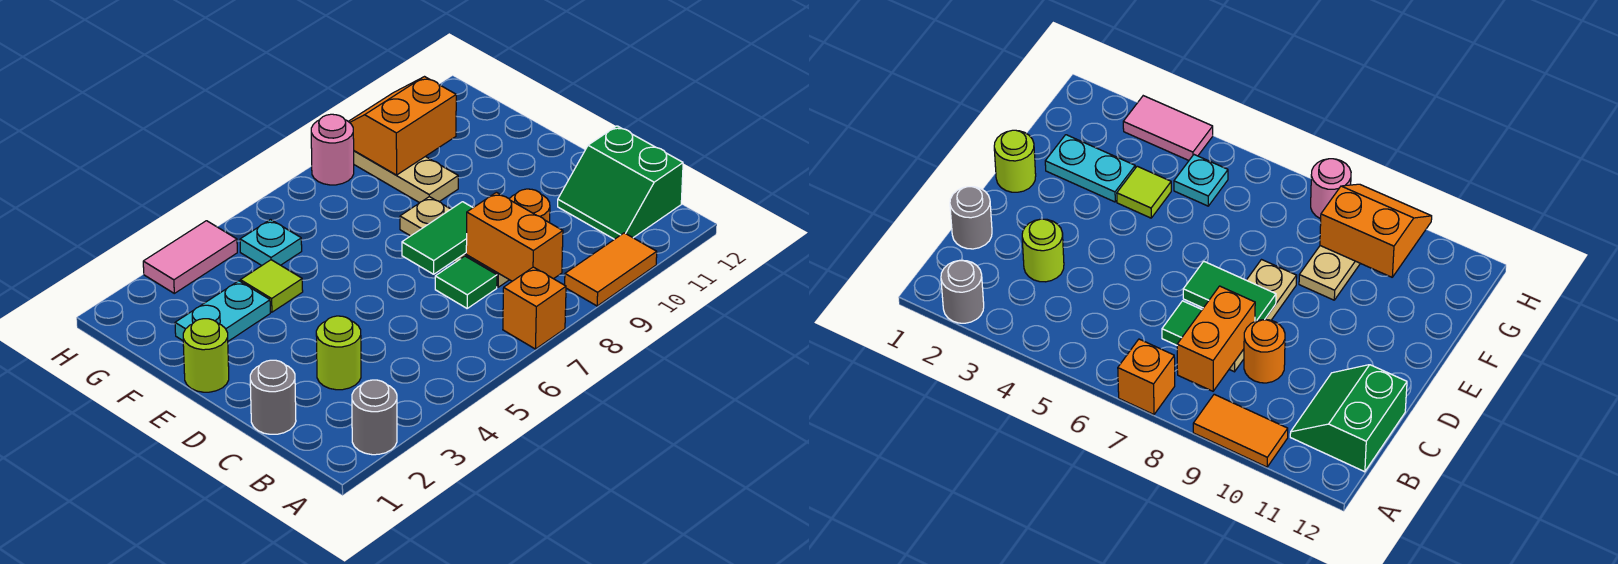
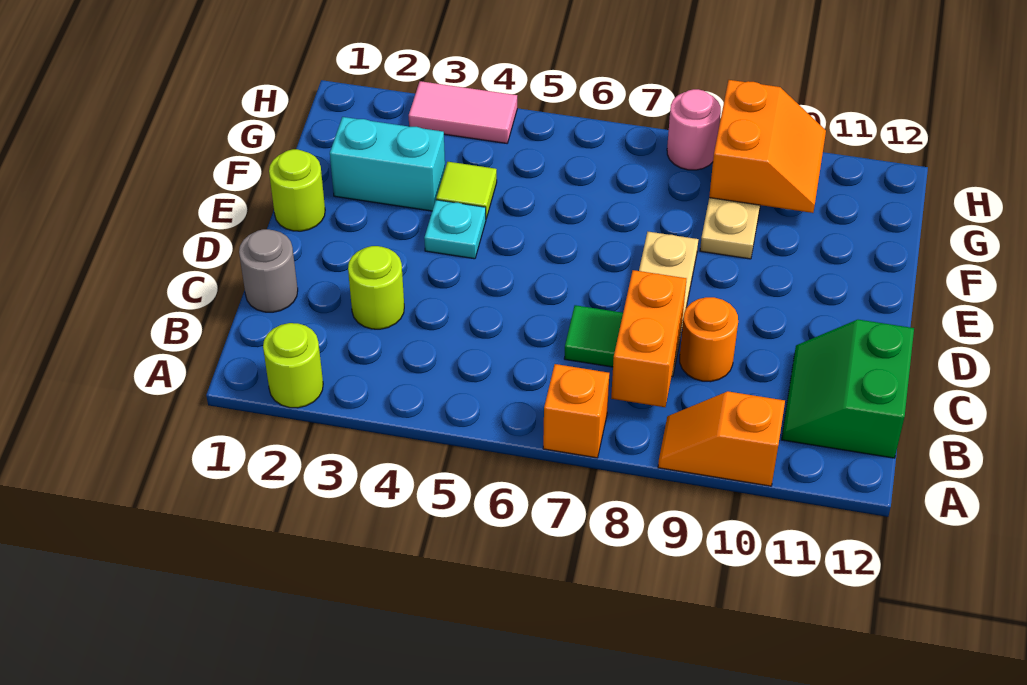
grey round brick A2 level 1 -> lime round brick A2 level 1
orange tile A9:A10 level 1 -> orange slope A9:A10 level 1 top 10
green tile D7:D8 level 2 -> none
cyan plate F2:F3 level 1 -> cyan brick F2:F3 level 1
cyan plate G5 level 1 -> cyan plate E4 level 1
orange slope G9:H10 level 2 top G -> orange slope G9:H10 level 2 top 9

